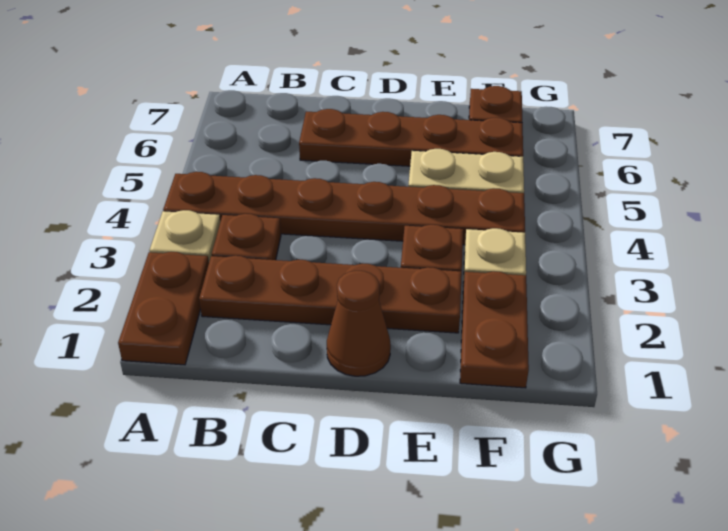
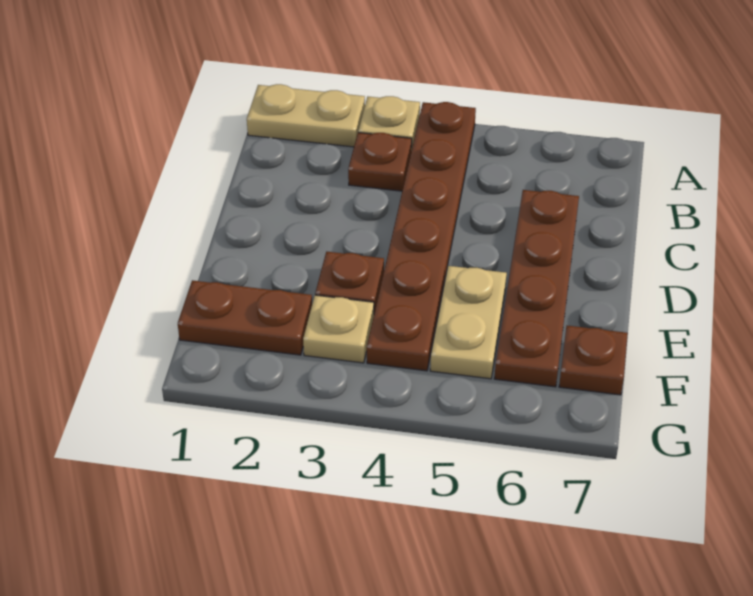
brown plate A1:A2 level 1 -> tan plate A1:A2 level 1
brown plate B2:E2 level 1 -> none
brown cone D1 level 1 -> none

